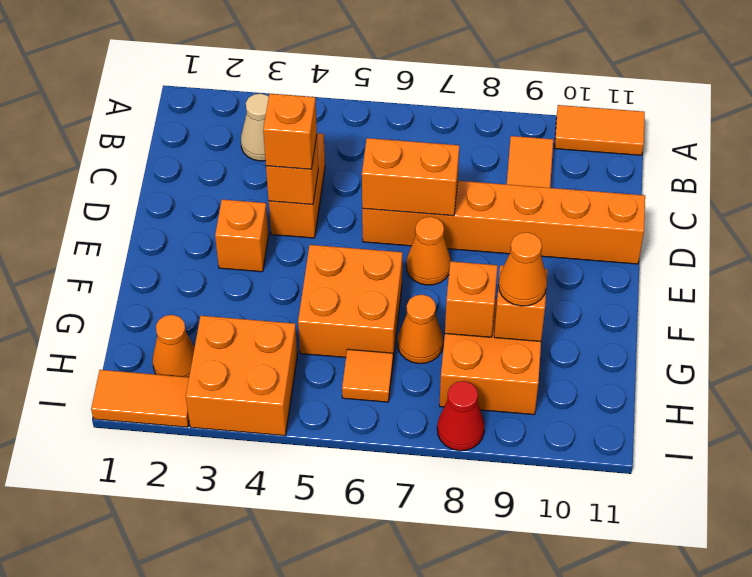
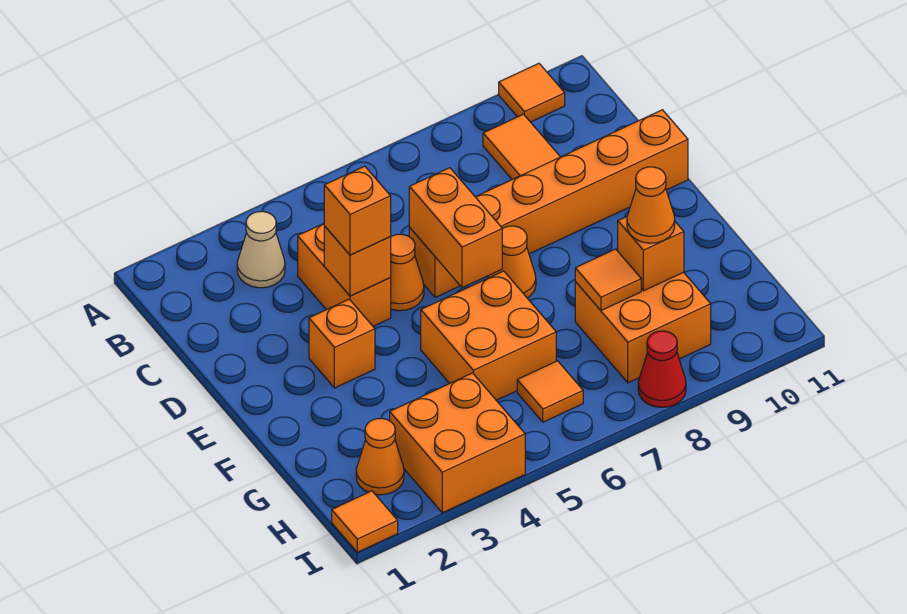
orange tile A10:A11 level 1 -> orange tile A10 level 1
orange brick D6:D7 level 2 -> orange brick D6:E6 level 2
orange cone G7 level 1 -> orange cone D5 level 1
orange brick G8 level 2 -> orange tile G8 level 2
orange tile I1:I2 level 1 -> orange tile I1 level 1

